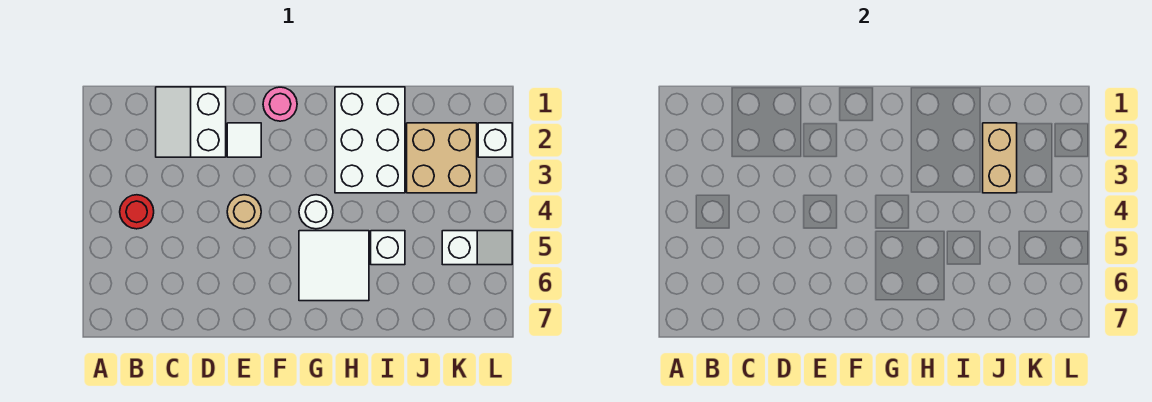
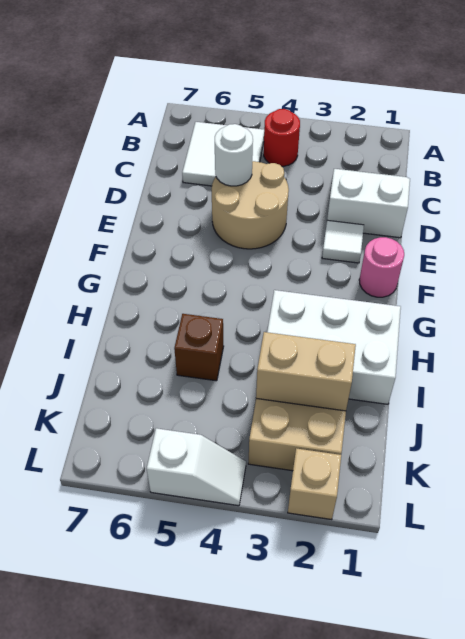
tan round brick E4 level 1 -> tan round brick D4:E5 level 1
white round brick G4 level 1 -> white round brick D5 level 2
white tile G5:H6 level 1 -> white tile B5:C6 level 1
white brick I5 level 1 -> brown brick I5 level 1
white slope K5:L5 level 1 top K -> white slope L4:L5 level 1 top 5
white brick L2 level 1 -> tan brick L2 level 1

